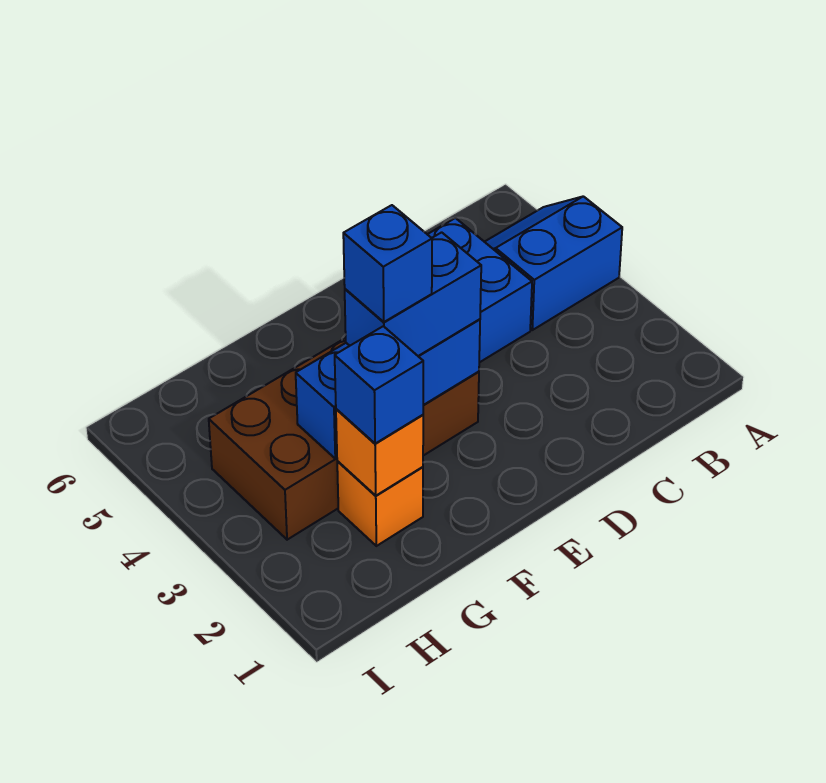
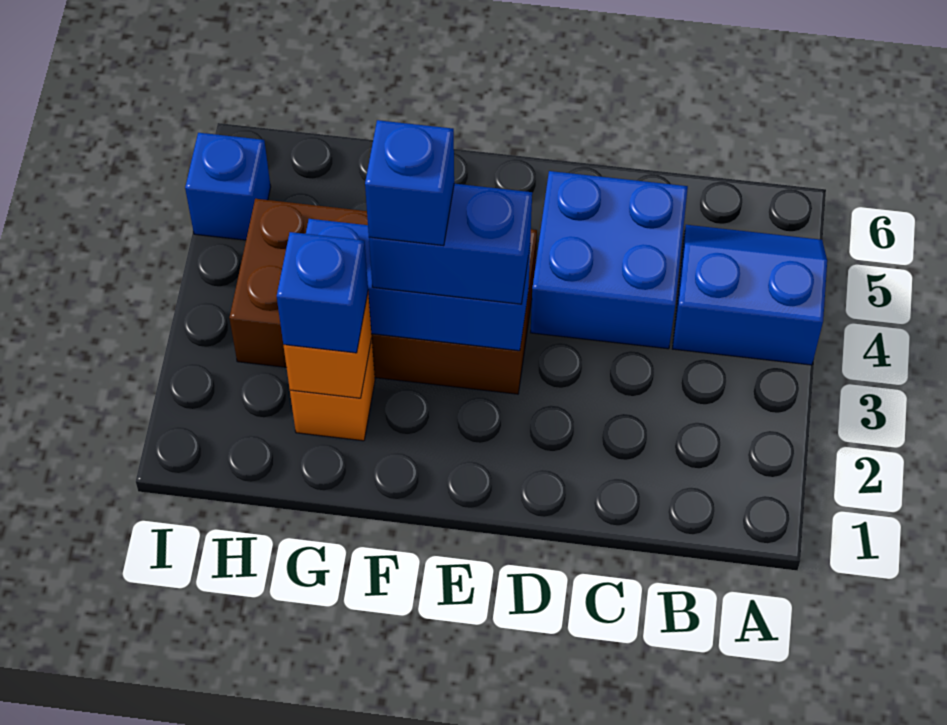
none -> blue brick I5 level 1

